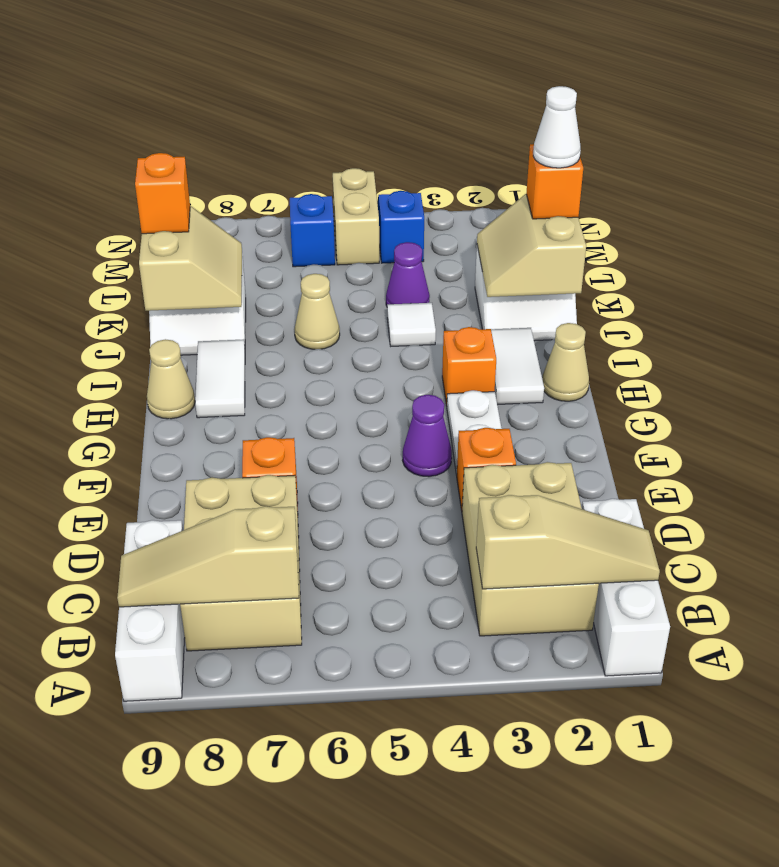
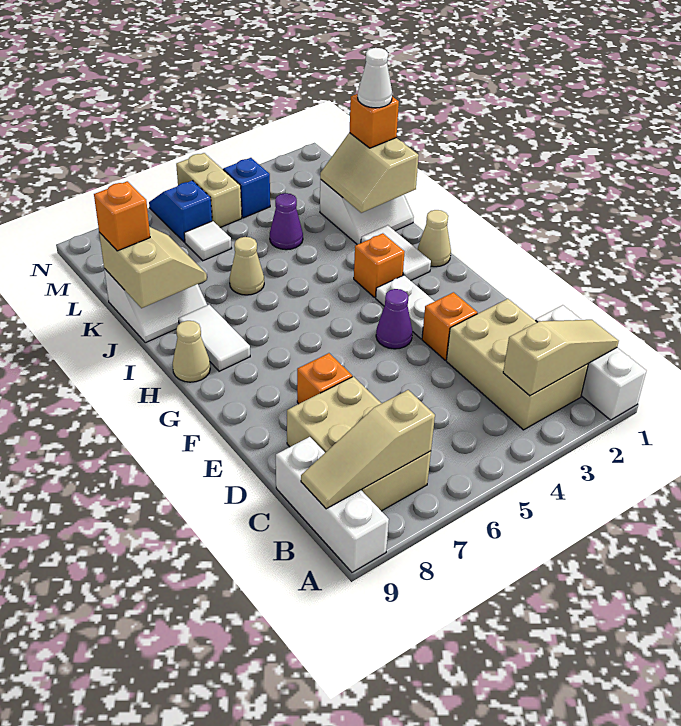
white tile J4 level 1 -> white tile L6 level 1

